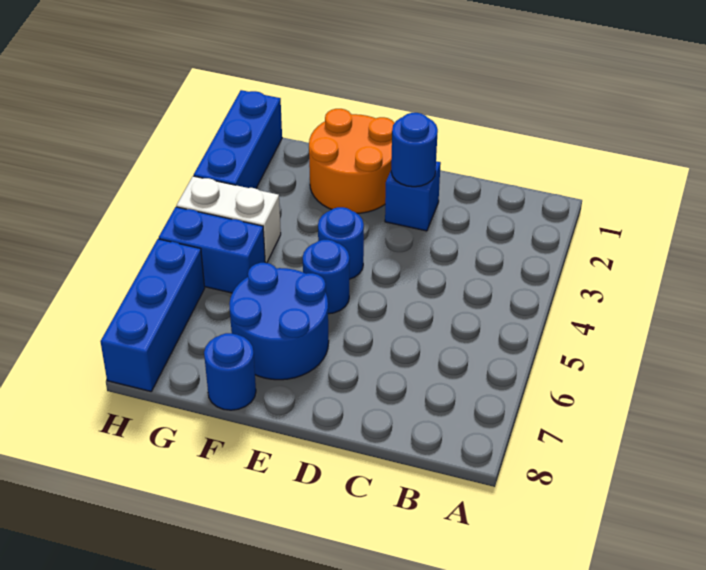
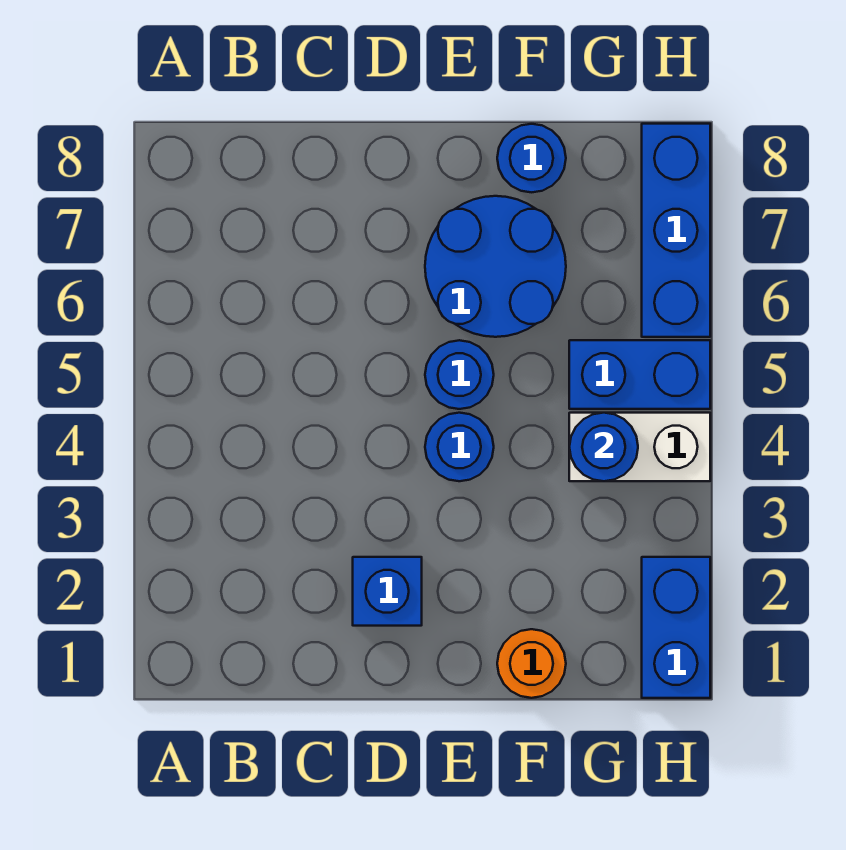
blue round brick D2 level 2 -> blue round brick G4 level 2
orange round brick E1:F2 level 1 -> orange round brick F1 level 1
blue brick H1:H3 level 1 -> blue brick H1:H2 level 1

